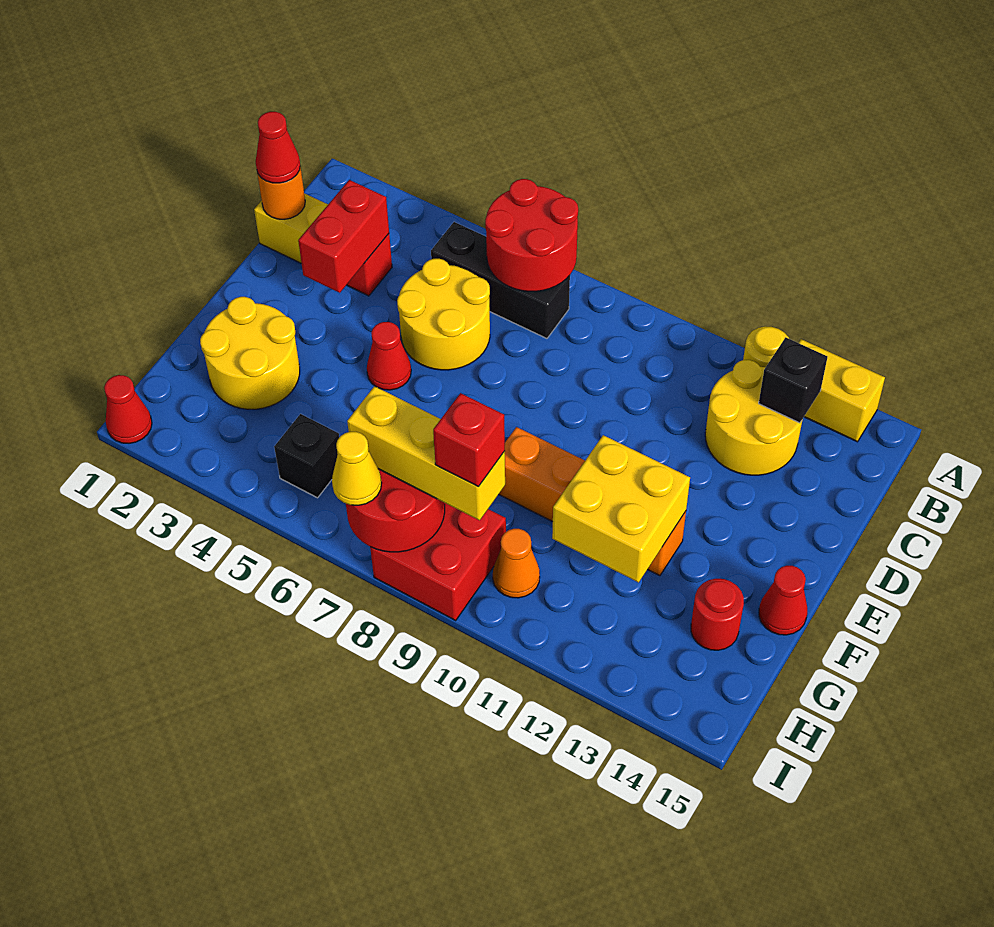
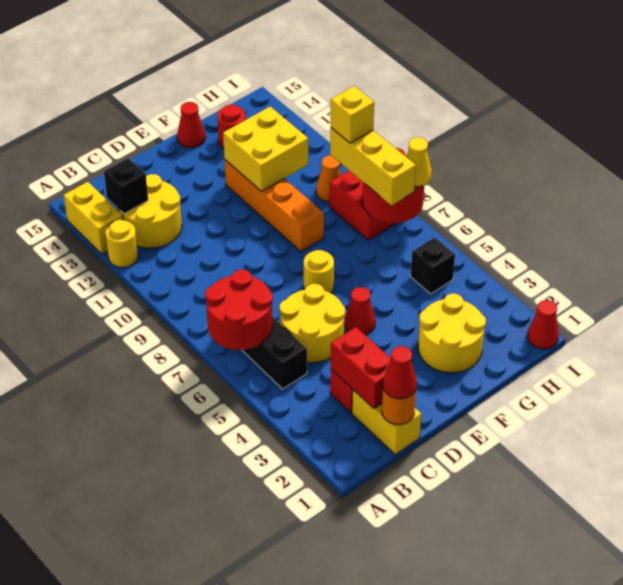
red brick C3:D3 level 2 -> red brick C2:C3 level 2
none -> yellow round brick E7 level 1
red brick H9 level 4 -> yellow brick H9 level 4

